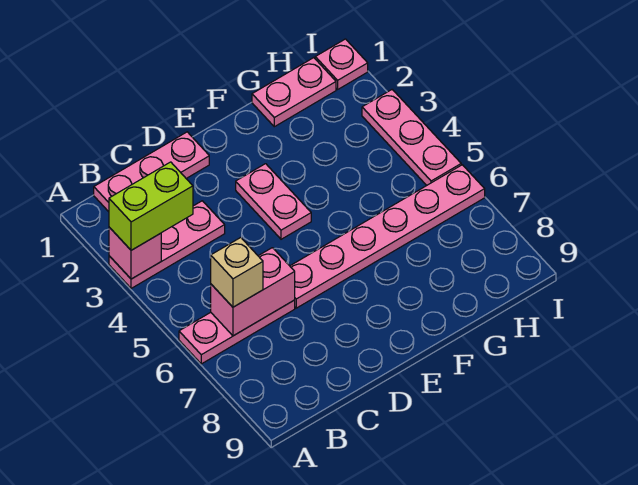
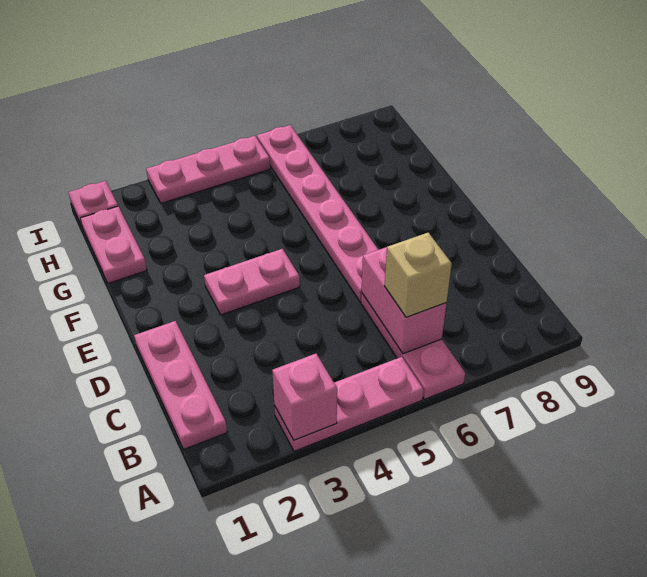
pink plate A3:C3 level 1 -> pink plate A3:A5 level 1
lime brick A3:B3 level 3 -> none

